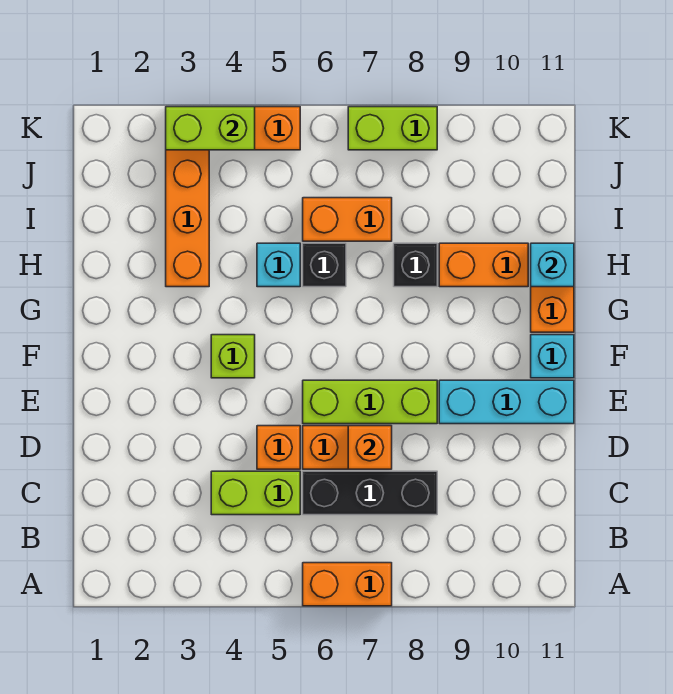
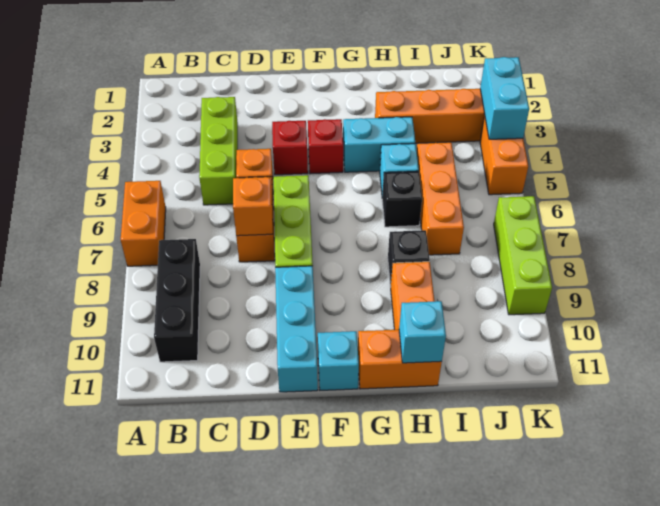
lime brick C4:C5 level 1 -> lime brick C3:C5 level 1
black brick C6:C8 level 1 -> black brick B8:B10 level 1
none -> red brick E4 level 1
lime brick F4 level 1 -> red brick F4 level 1
none -> cyan brick G4:H4 level 1
orange brick I6:I7 level 1 -> orange brick I5:I7 level 1
lime brick K3:K4 level 2 -> cyan brick K3:K4 level 2
lime brick K7:K8 level 1 -> lime brick K7:K9 level 1

